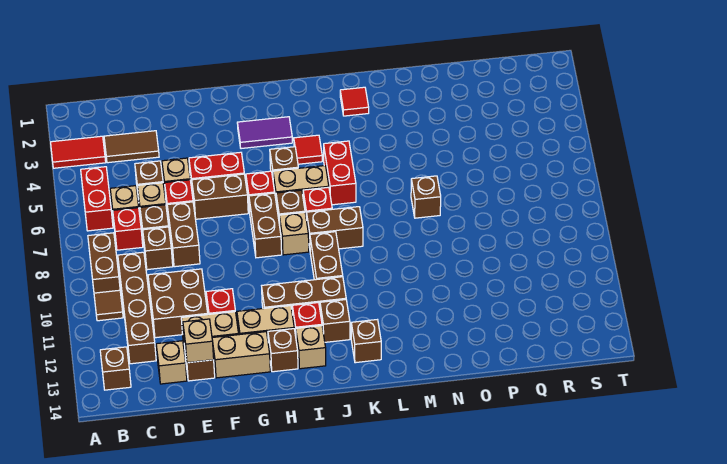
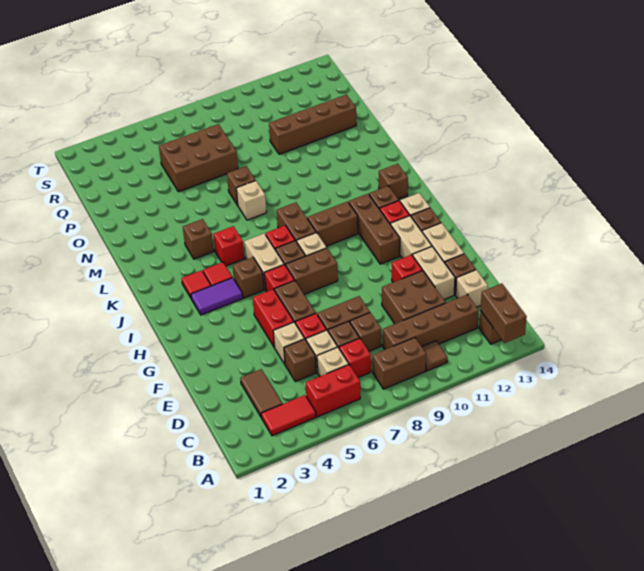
red tile A3:B3 level 1 -> red tile B3:B4 level 1
none -> brown brick A13:B13 level 2
tan brick E13 level 2 -> tan brick M7 level 1
purple tile H3:I3 level 1 -> purple tile I3:I4 level 1
red brick K5:K6 level 1 -> red brick K5 level 1
red tile L2 level 1 -> red tile J3 level 1
none -> brown brick L4 level 1
none -> brown brick P5:Q7 level 1
none -> brown brick P10:P13 level 1

